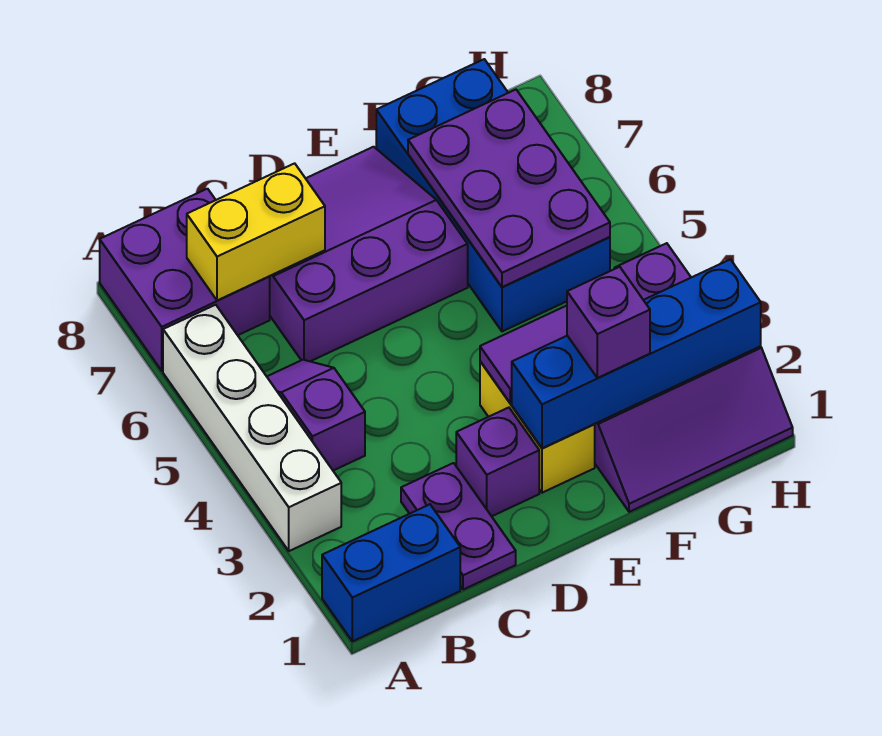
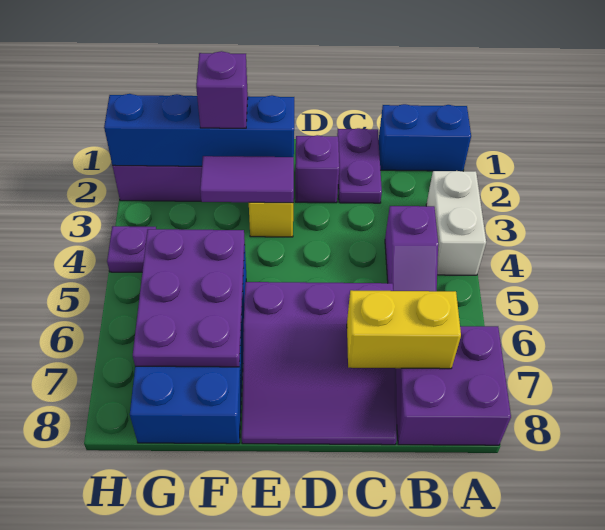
white brick A3:A6 level 1 -> white brick A3:A4 level 1

